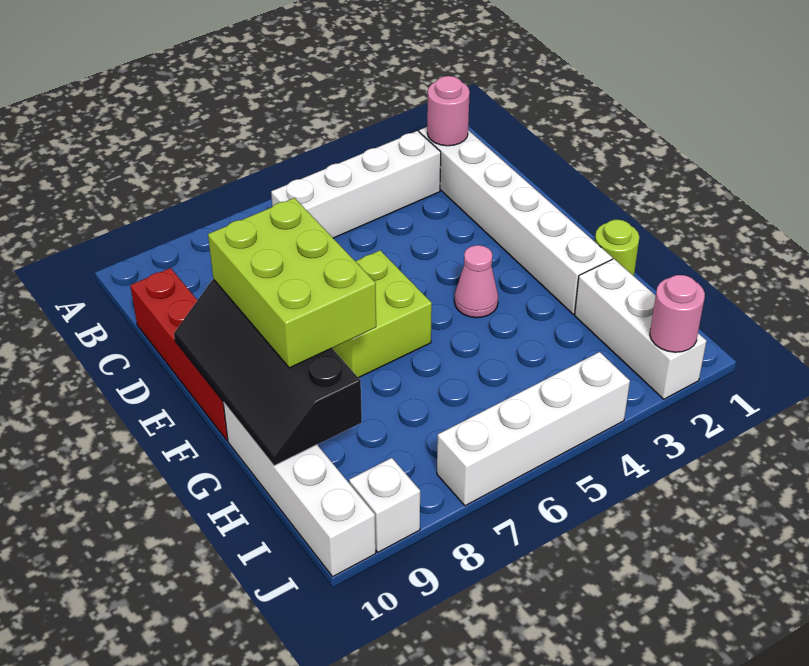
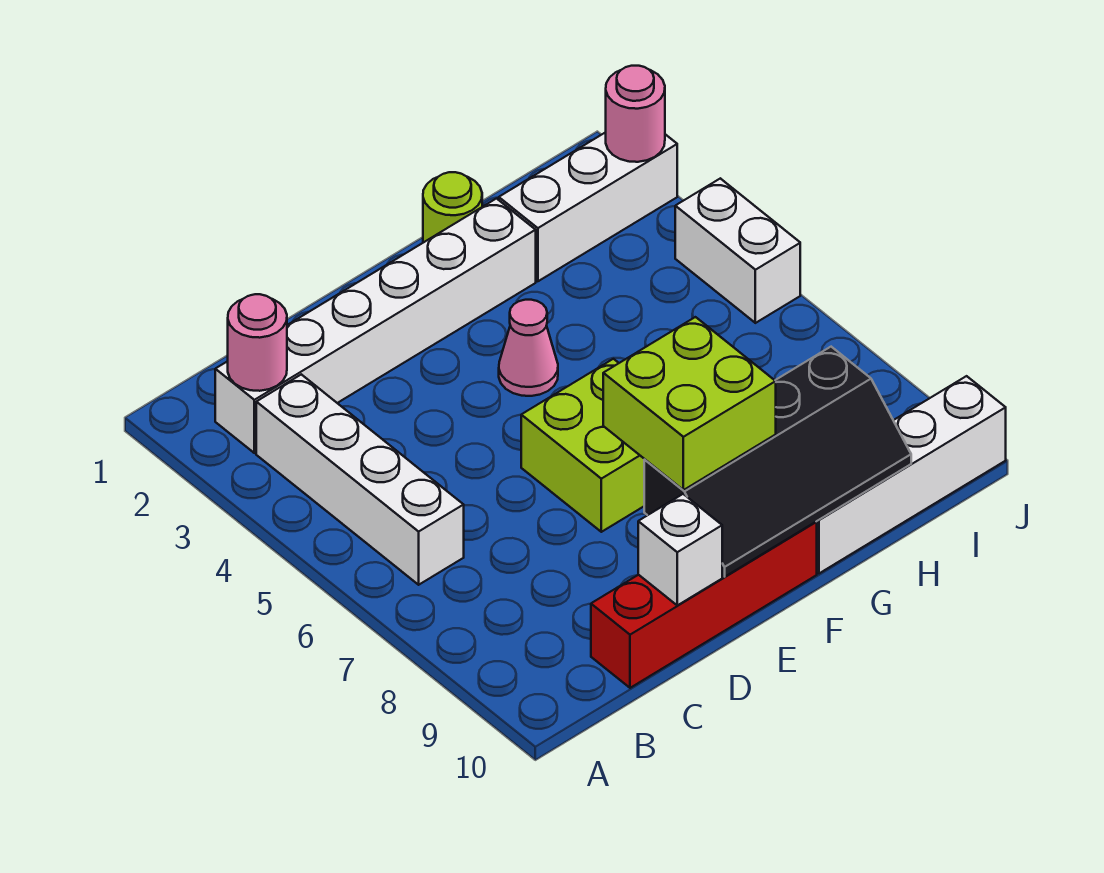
lime brick E8:G9 level 3 -> lime brick E8:F9 level 3
white brick J4:J7 level 1 -> white brick J4:J5 level 1
white brick J9 level 1 -> white brick D10 level 2

